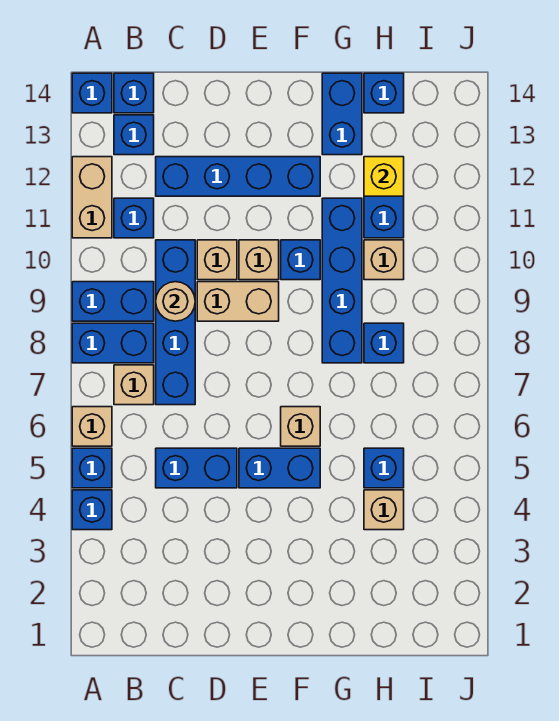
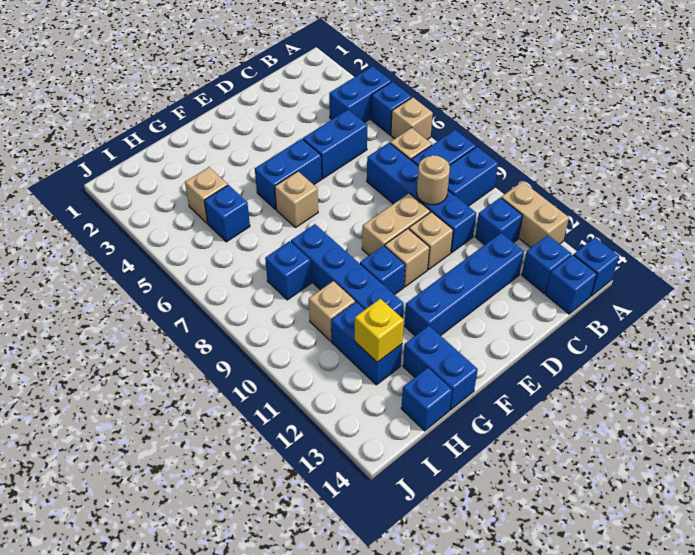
blue brick A4 level 1 -> blue brick A4:B4 level 1

